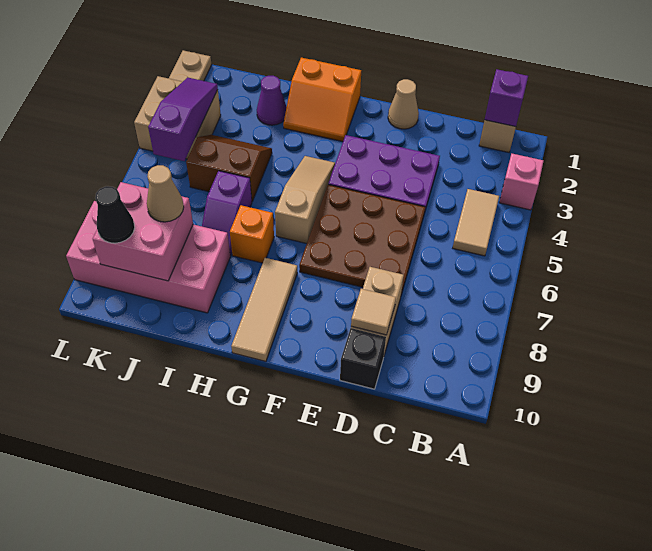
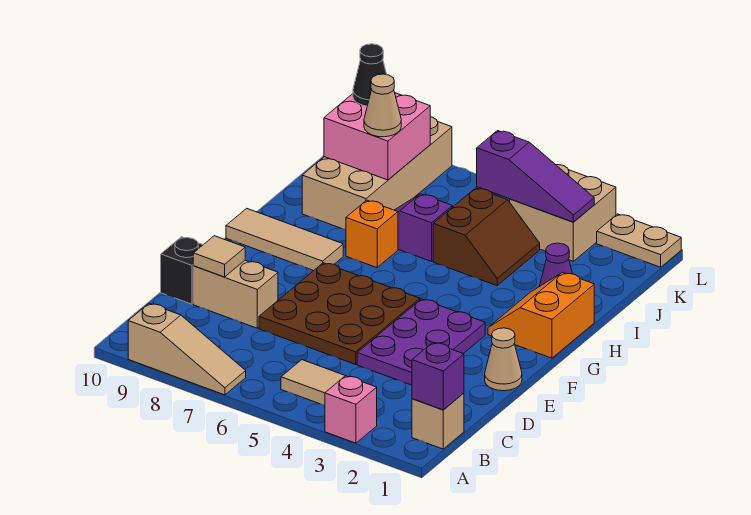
tan slope G4:G6 level 1 top 6 -> tan slope A7:A9 level 1 top 9
pink brick I8:L9 level 1 -> tan brick I8:L9 level 1

